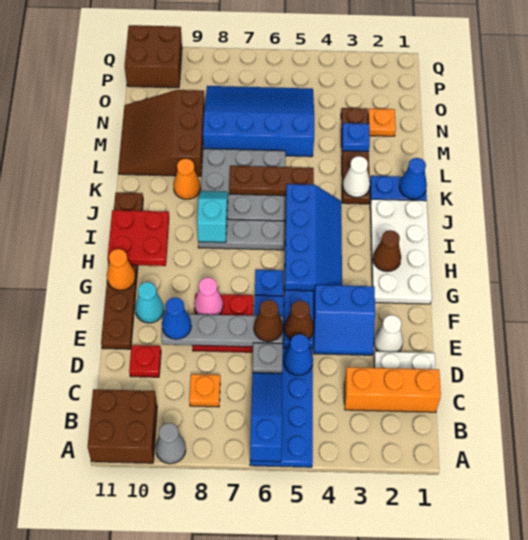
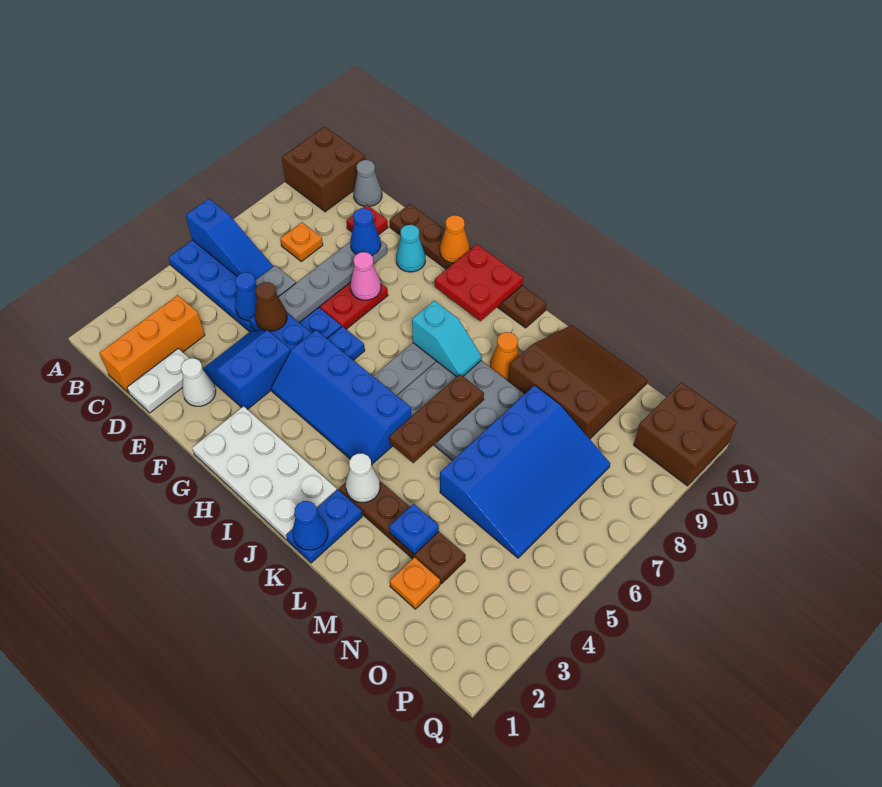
grey cone A9 level 1 -> grey cone C11 level 1
brown cone E6 level 3 -> none
brown cone H2 level 2 -> none

